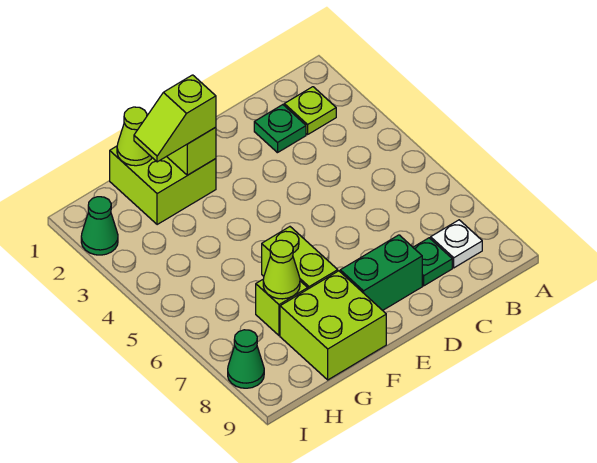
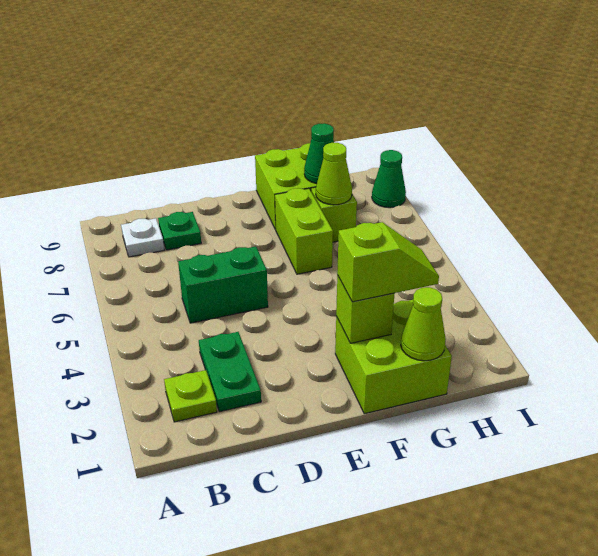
green plate C2 level 1 -> green plate C2:C3 level 1
green brick D8:E8 level 1 -> green brick C5:D5 level 1
green cone I2 level 1 -> green cone G8 level 2

